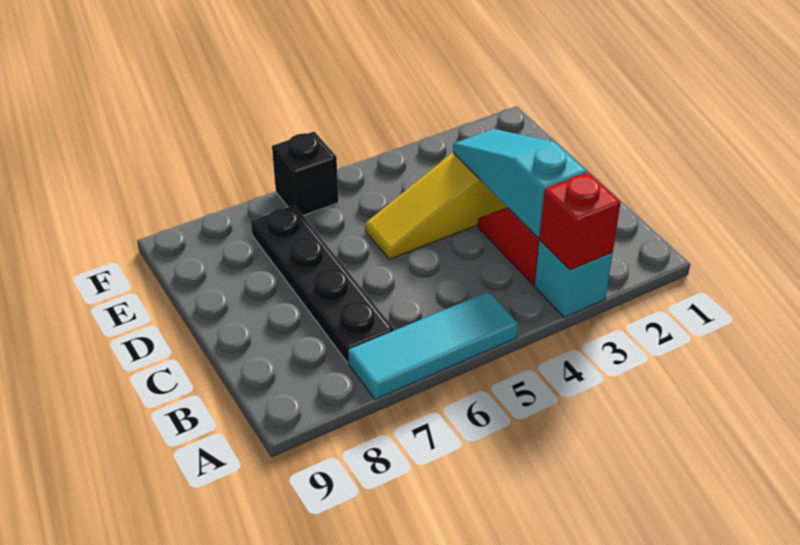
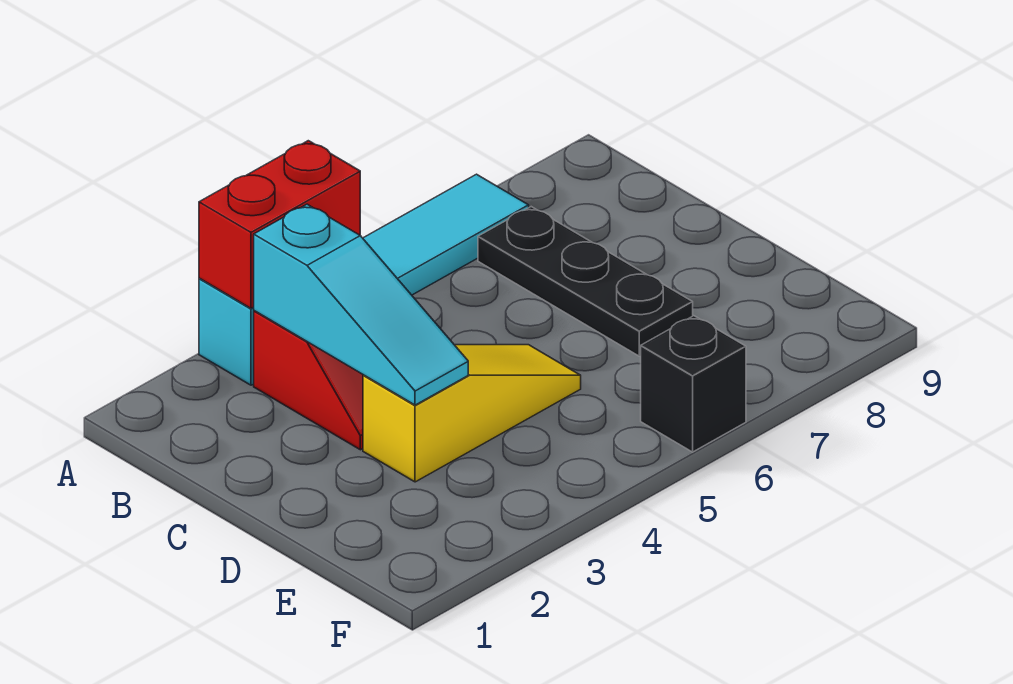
red brick A3 level 2 -> red brick A3:A4 level 2
black plate B7:E7 level 1 -> black plate B7:D7 level 1

